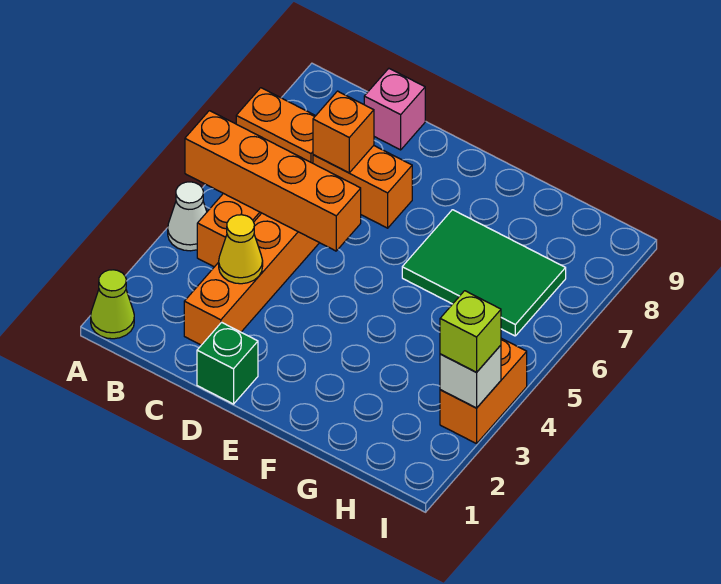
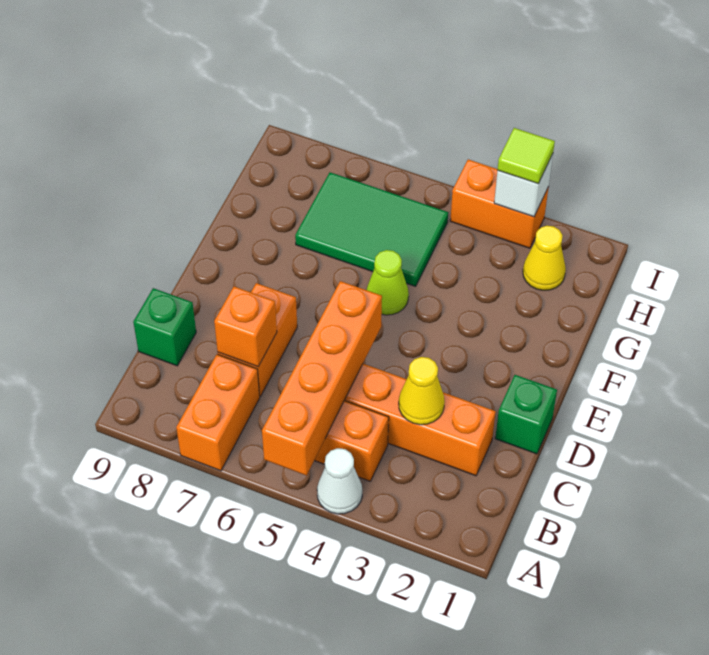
lime cone A1 level 1 -> lime cone F5 level 1
pink brick C9 level 1 -> green brick C9 level 1
green tile F6:H7 level 1 -> green tile G5:H7 level 1
none -> yellow cone H2 level 1
lime brick I3 level 3 -> lime tile I3 level 3

